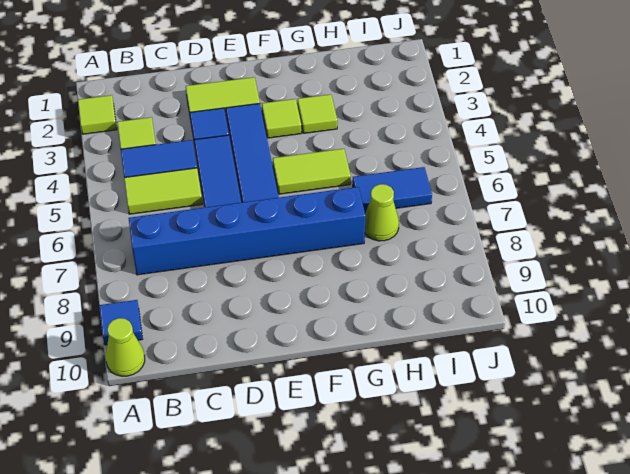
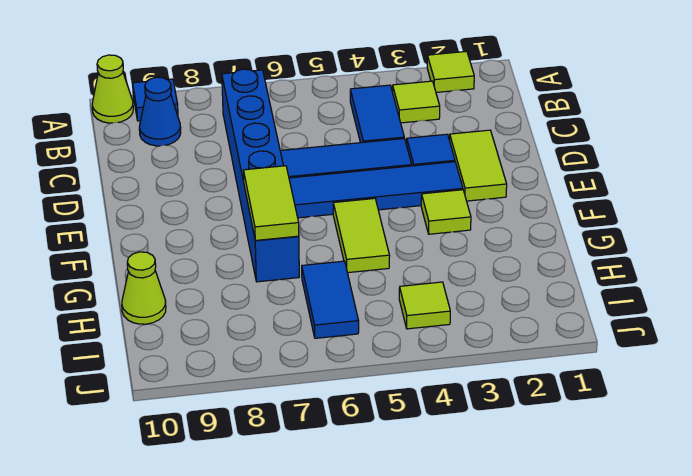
lime tile B5:C5 level 1 -> lime tile F7:G7 level 2
none -> blue cone B9 level 1
lime tile G3 level 1 -> lime tile I4 level 1
lime cone H7 level 1 -> lime cone H10 level 1

